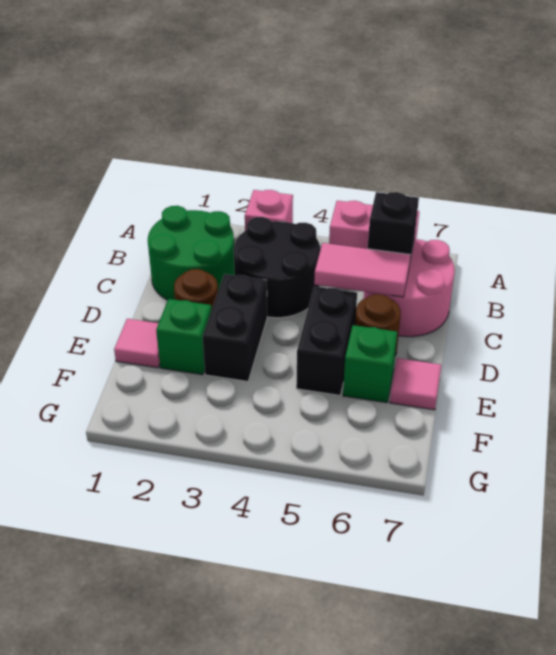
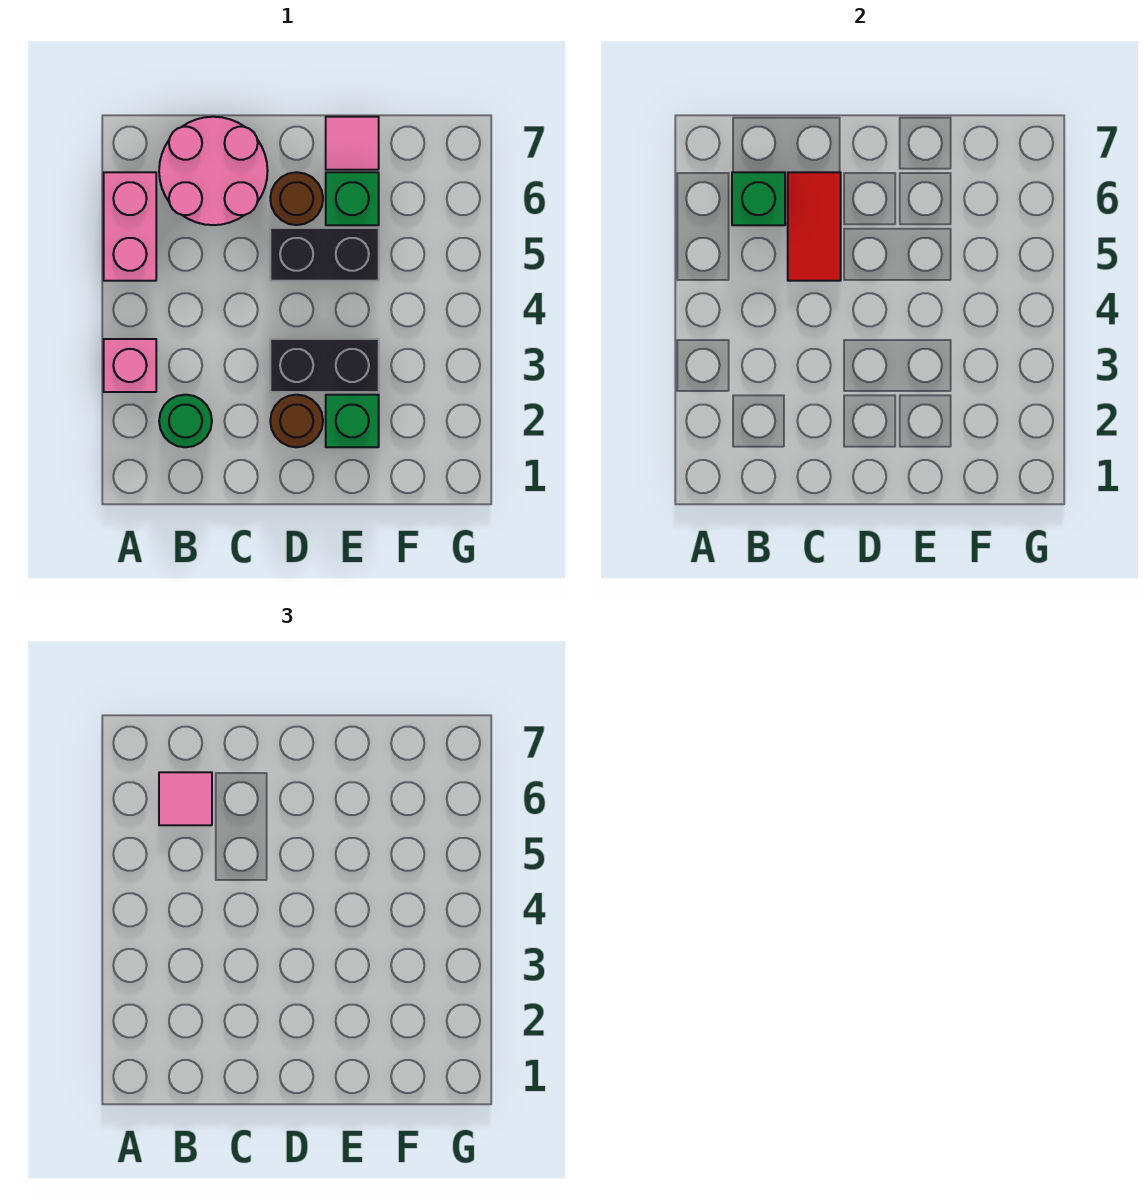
green round brick B1:C2 level 1 -> green round brick B2 level 1
black round brick B3:C4 level 1 -> none
black brick B6 level 2 -> green brick B6 level 2
pink tile C5:C6 level 2 -> red tile C5:C6 level 2
pink tile E1 level 1 -> pink tile B6 level 3

